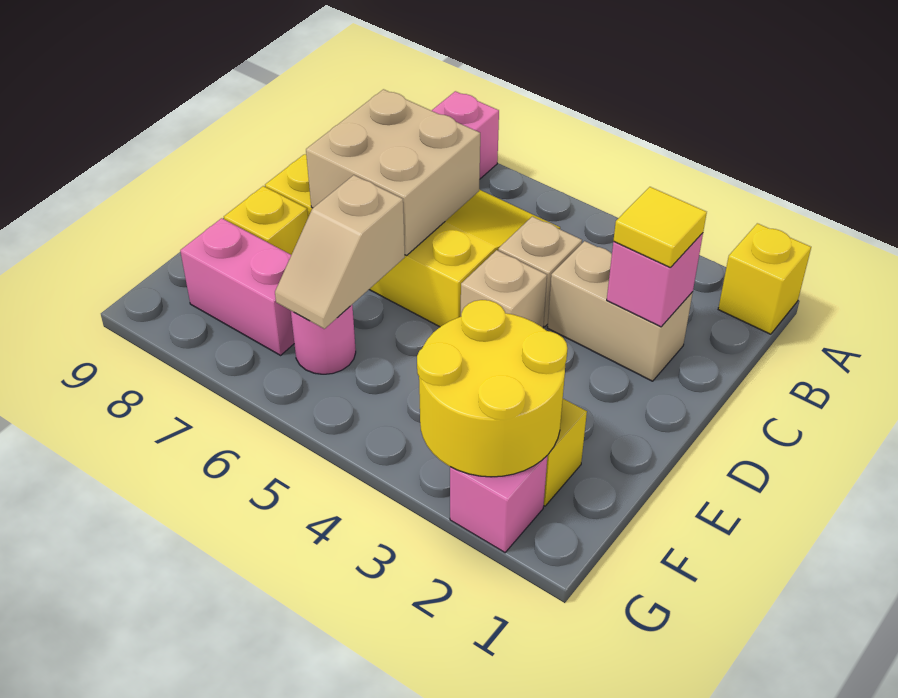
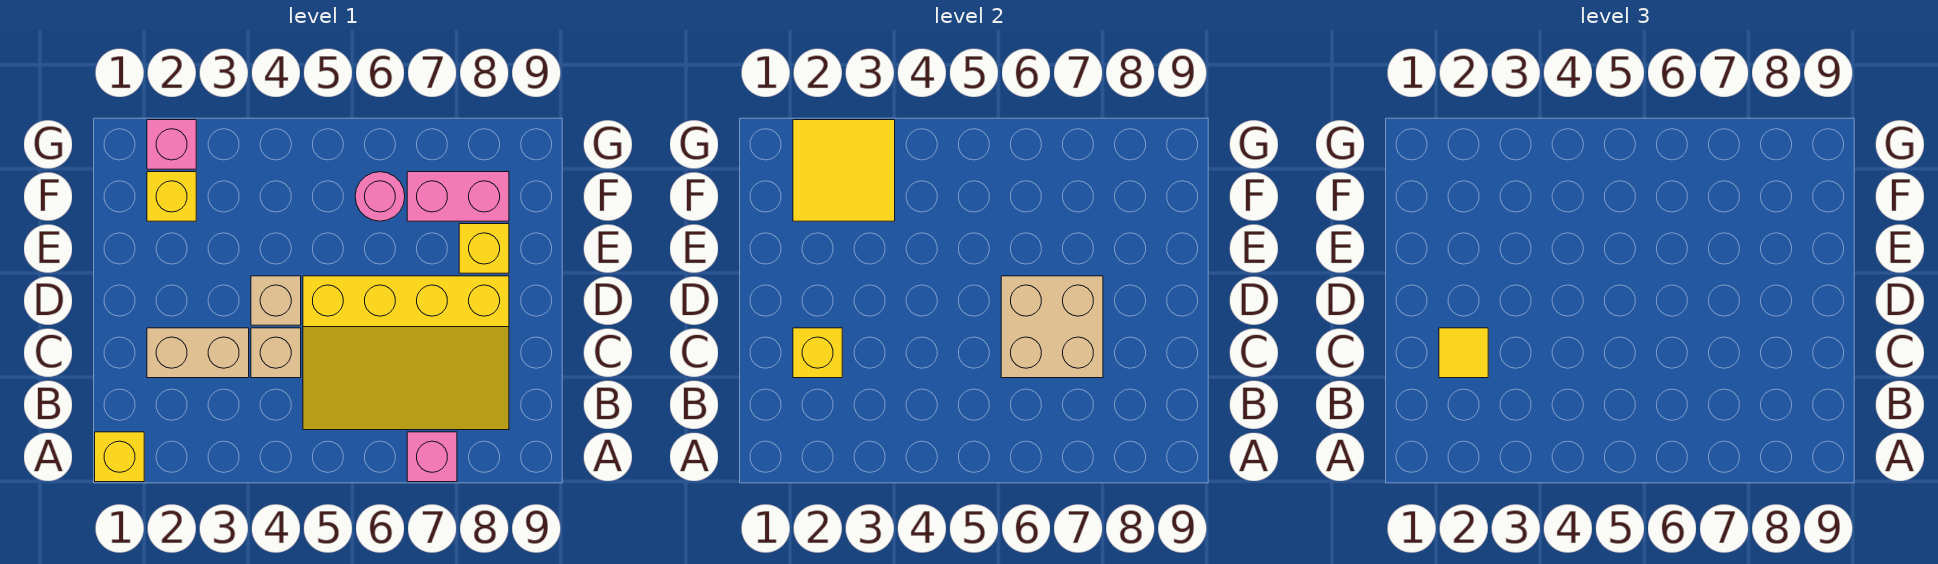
pink brick C2 level 2 -> yellow brick C2 level 2
tan slope E6:F6 level 2 top E -> none
yellow round brick F2:G3 level 2 -> yellow tile F2:G3 level 2

